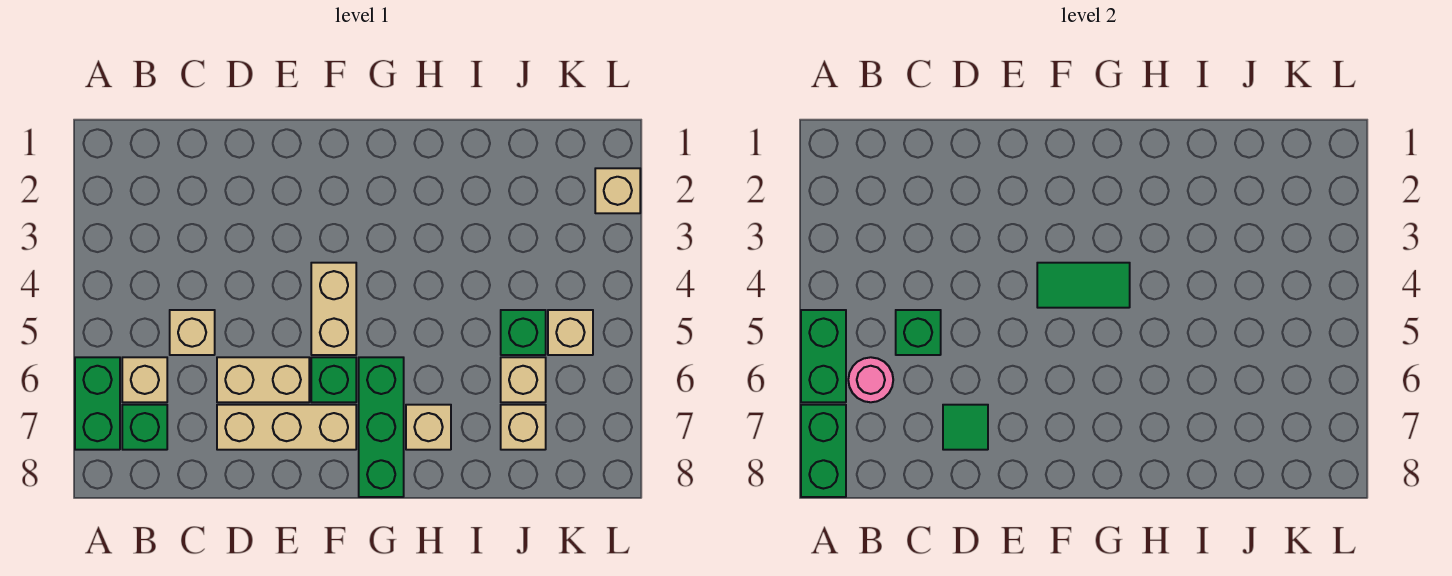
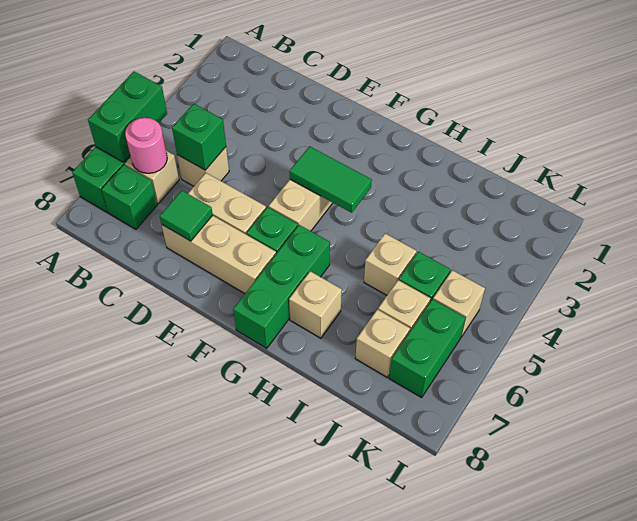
green brick A7:A8 level 2 -> green brick K6:K7 level 1
tan brick L2 level 1 -> tan brick I5 level 1

